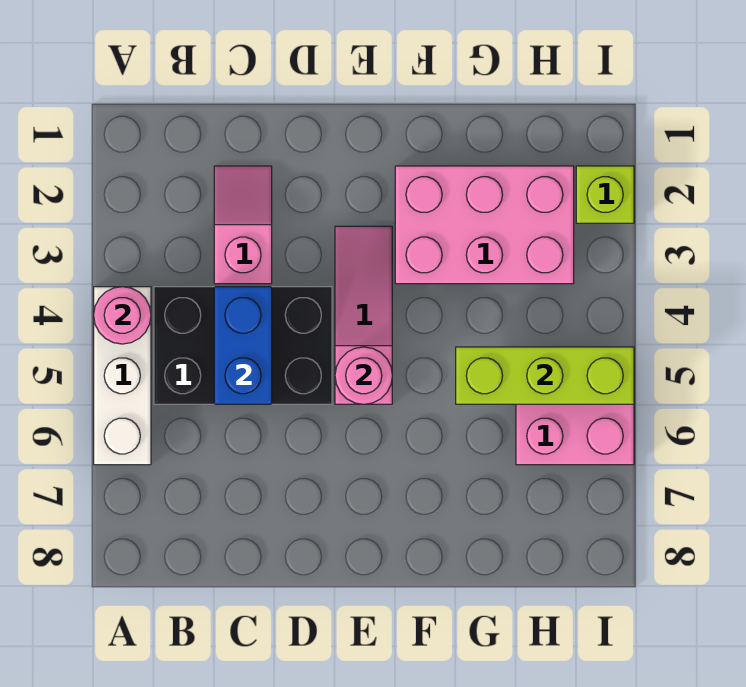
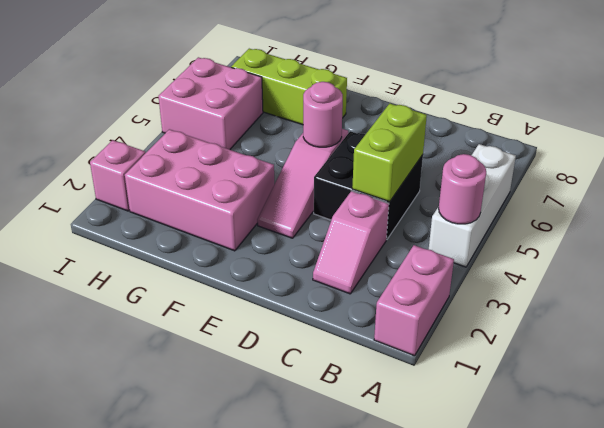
none -> pink brick A1:A2 level 1
black brick B4:D5 level 1 -> black brick C4:D5 level 1
blue brick C4:C5 level 2 -> lime brick C4:C5 level 2
lime brick G5:I5 level 2 -> lime brick F7:H7 level 1
lime brick I2 level 1 -> pink brick I2 level 1

